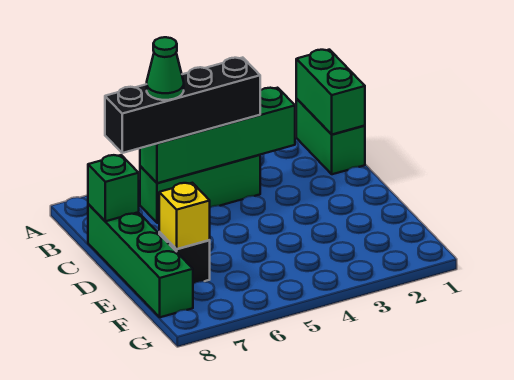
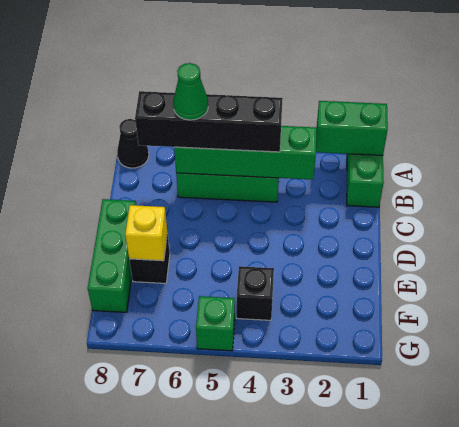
green brick A1:B1 level 2 -> green brick A1:A2 level 2
none -> black cone A8 level 1
green brick C8:F8 level 1 -> green brick D8:F8 level 1
green brick C8 level 2 -> green brick G5 level 1
none -> black brick F4 level 1

